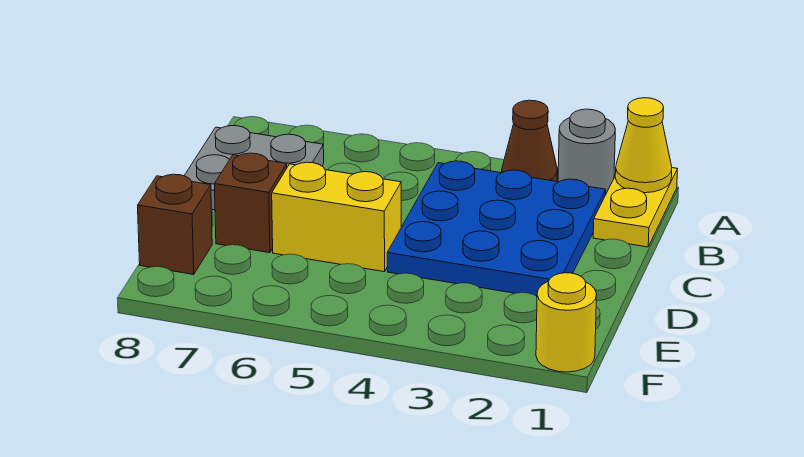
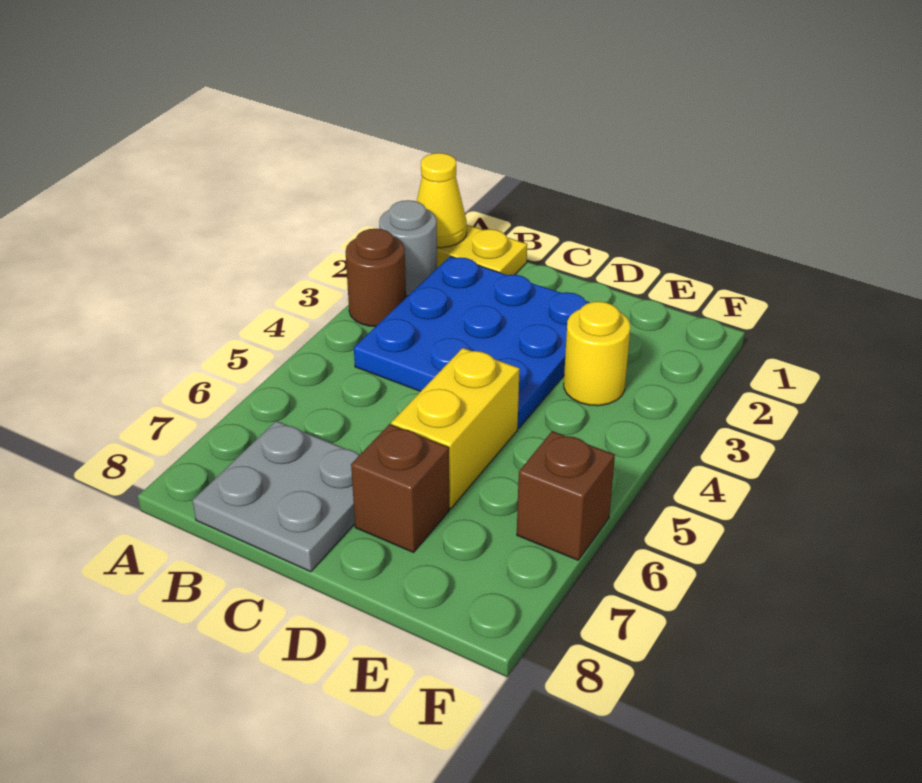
brown cone A3 level 1 -> brown round brick A3 level 1
brown brick E8 level 1 -> brown brick F6 level 1
yellow round brick F1 level 1 -> yellow round brick E3 level 1

